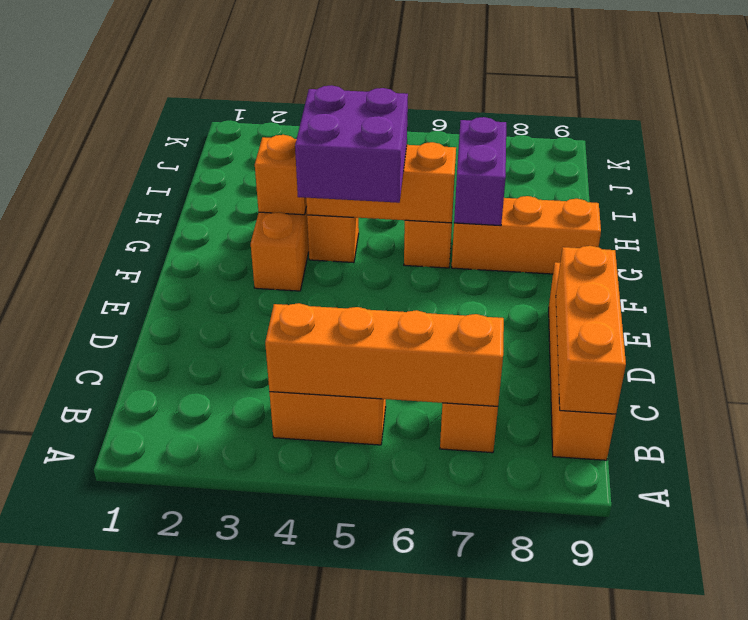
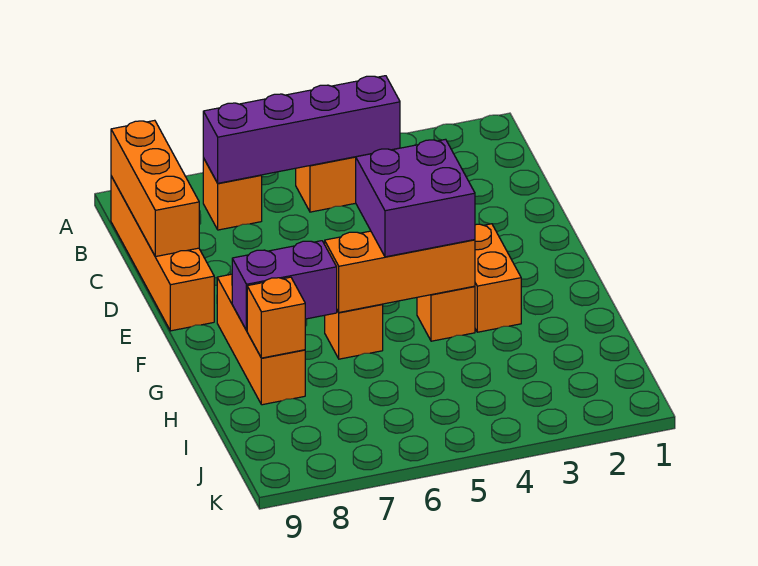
orange brick B4:B7 level 2 -> purple brick B4:B7 level 2
orange brick G3 level 2 -> orange brick H8 level 2
orange brick G7:G9 level 1 -> orange brick F8:H8 level 1
purple brick G7:H7 level 2 -> purple brick G7:G8 level 2

